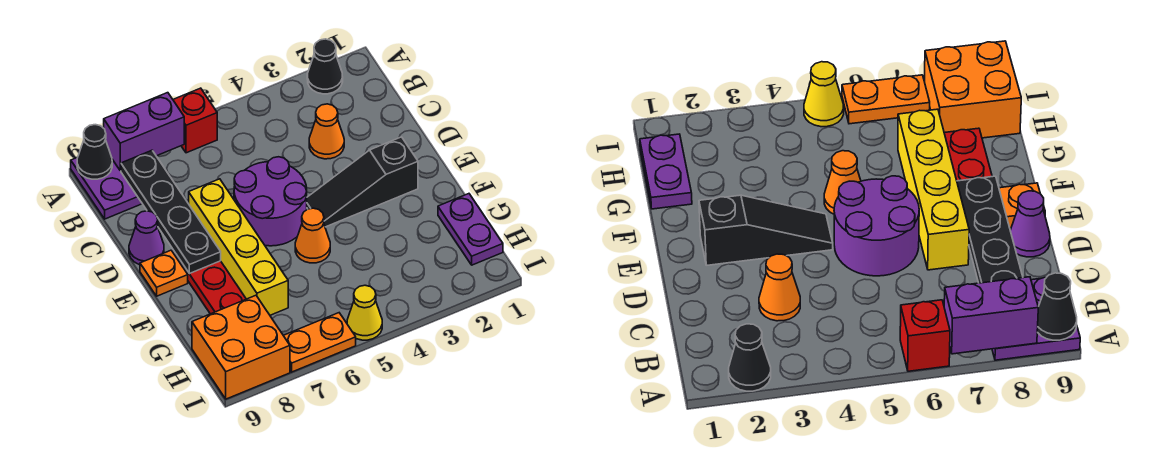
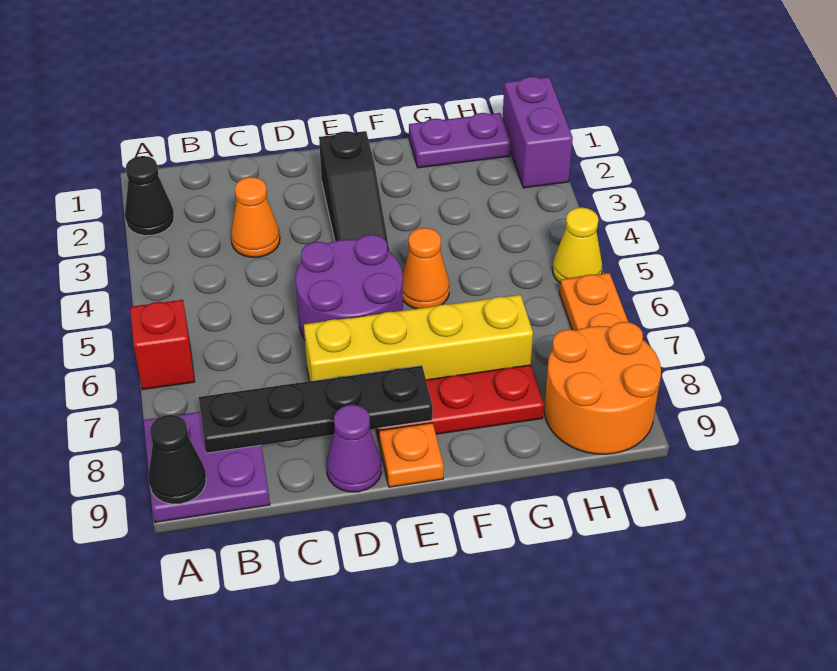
purple brick A7:A8 level 2 -> purple brick I1:I2 level 1
orange brick H8:I9 level 1 -> orange round brick H8:I9 level 1

